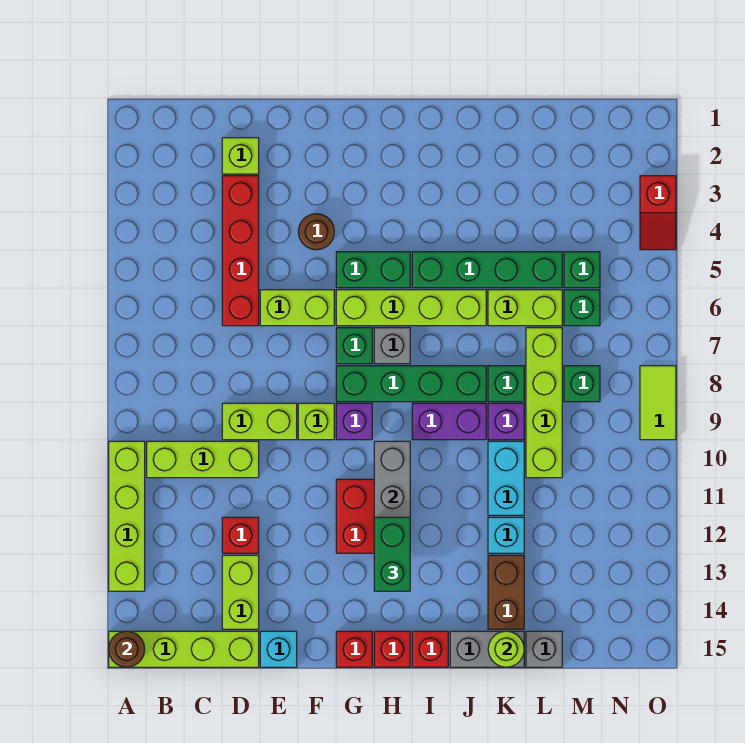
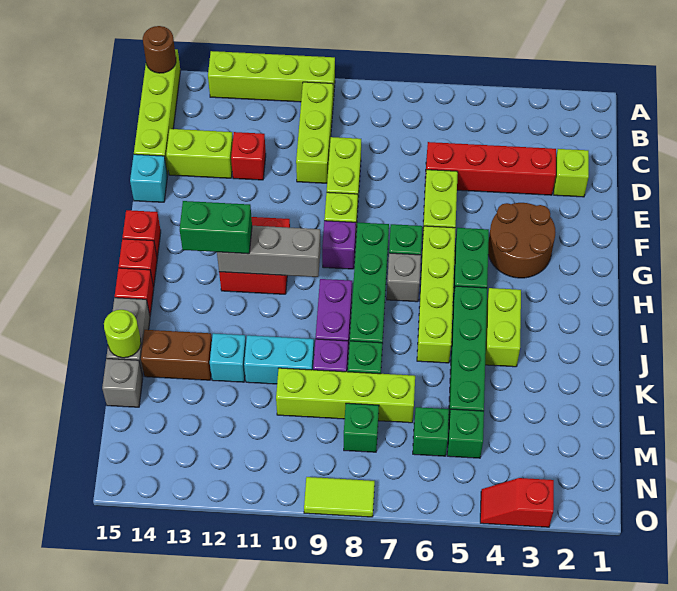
brown round brick F4 level 1 -> brown round brick F3:G4 level 1
lime brick K6:L6 level 1 -> lime brick I4:J4 level 1

